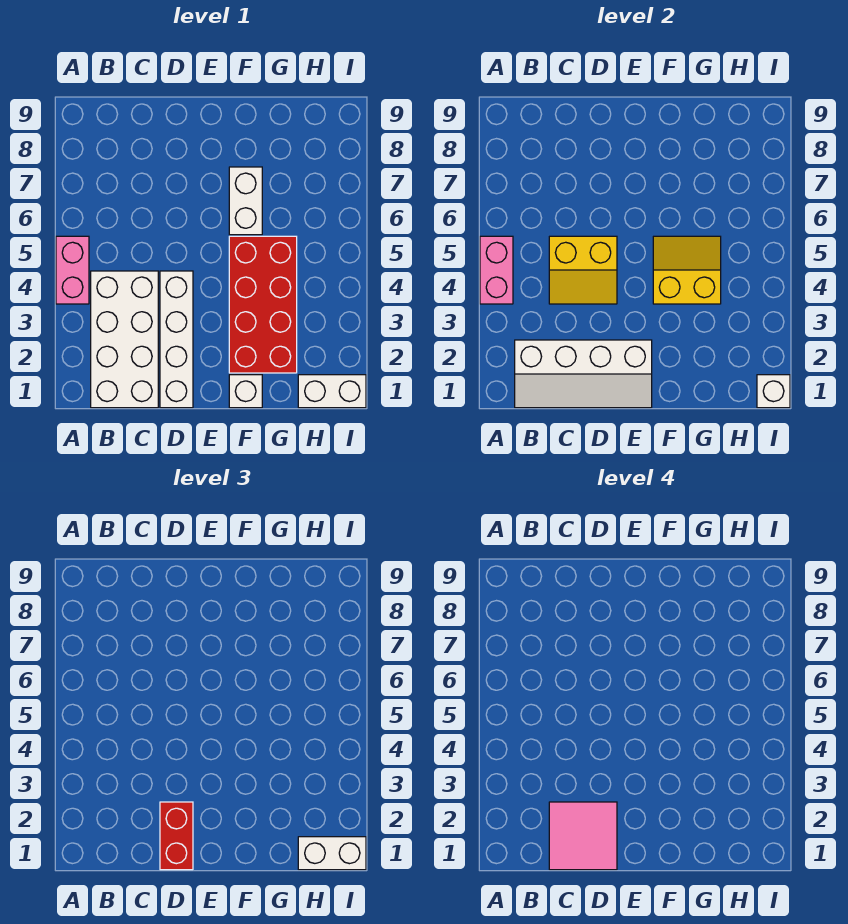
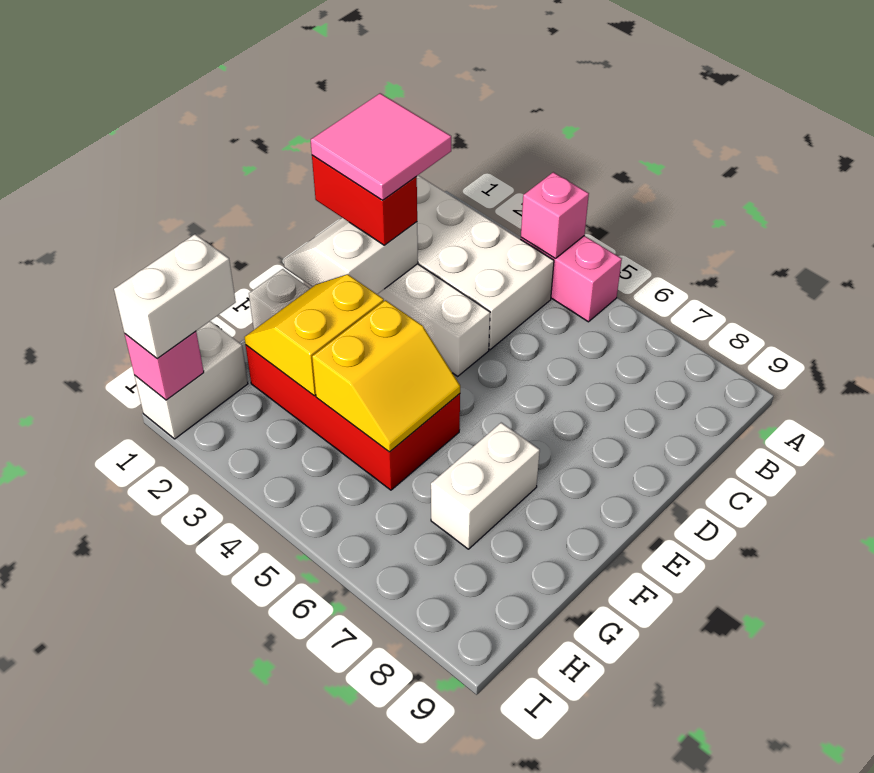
pink brick A4:A5 level 2 -> pink brick A4 level 2
white slope B1:E2 level 2 top 2 -> white slope D1:E2 level 2 top 2
yellow slope C4:D5 level 2 top 5 -> yellow slope F2:G3 level 2 top 3
white brick F6:F7 level 1 -> white brick F7:G7 level 1
white brick I1 level 2 -> pink brick I1 level 2

